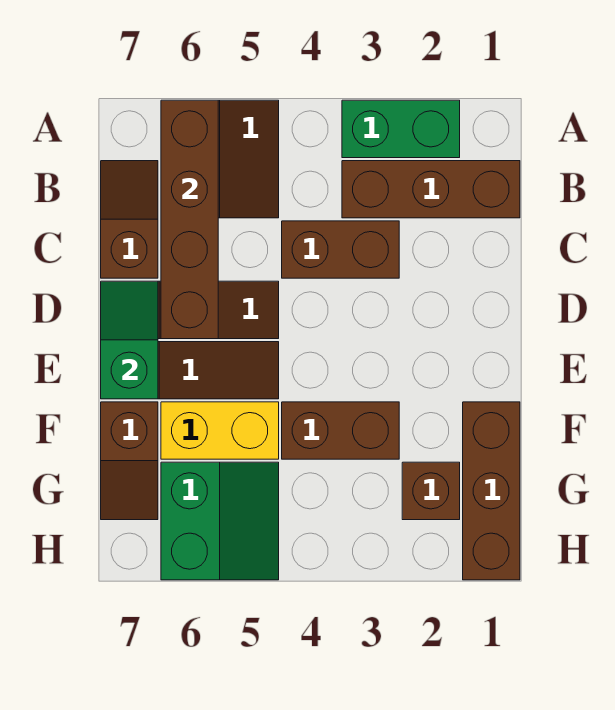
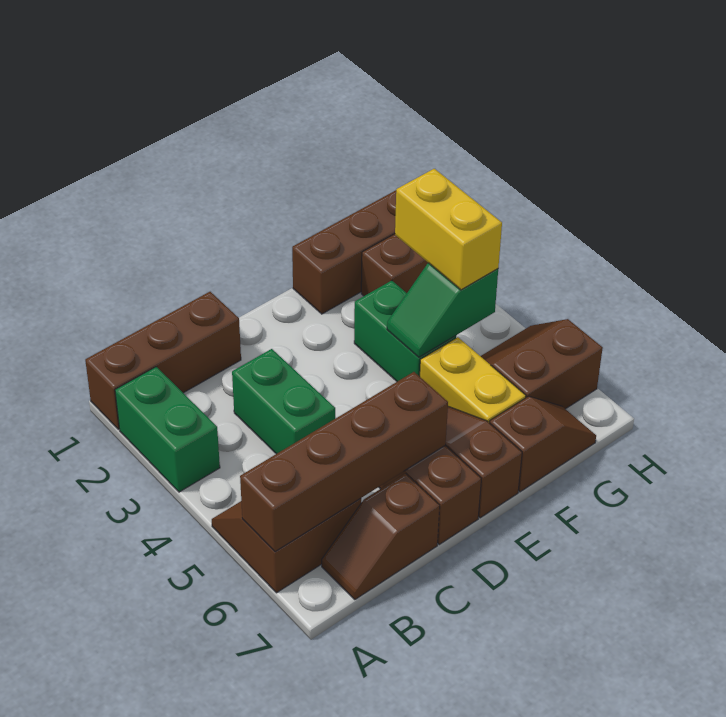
brown brick B1:B3 level 1 -> brown brick A1:C1 level 1
brown brick C3:C4 level 1 -> green brick C3:C4 level 1
green slope D7:E7 level 2 top E -> green slope F4:G4 level 2 top G
brown brick F3:F4 level 1 -> green brick F3:F4 level 1
none -> yellow brick G3:G4 level 3
green slope G5:H6 level 1 top 6 -> brown slope G5:H6 level 1 top 6

